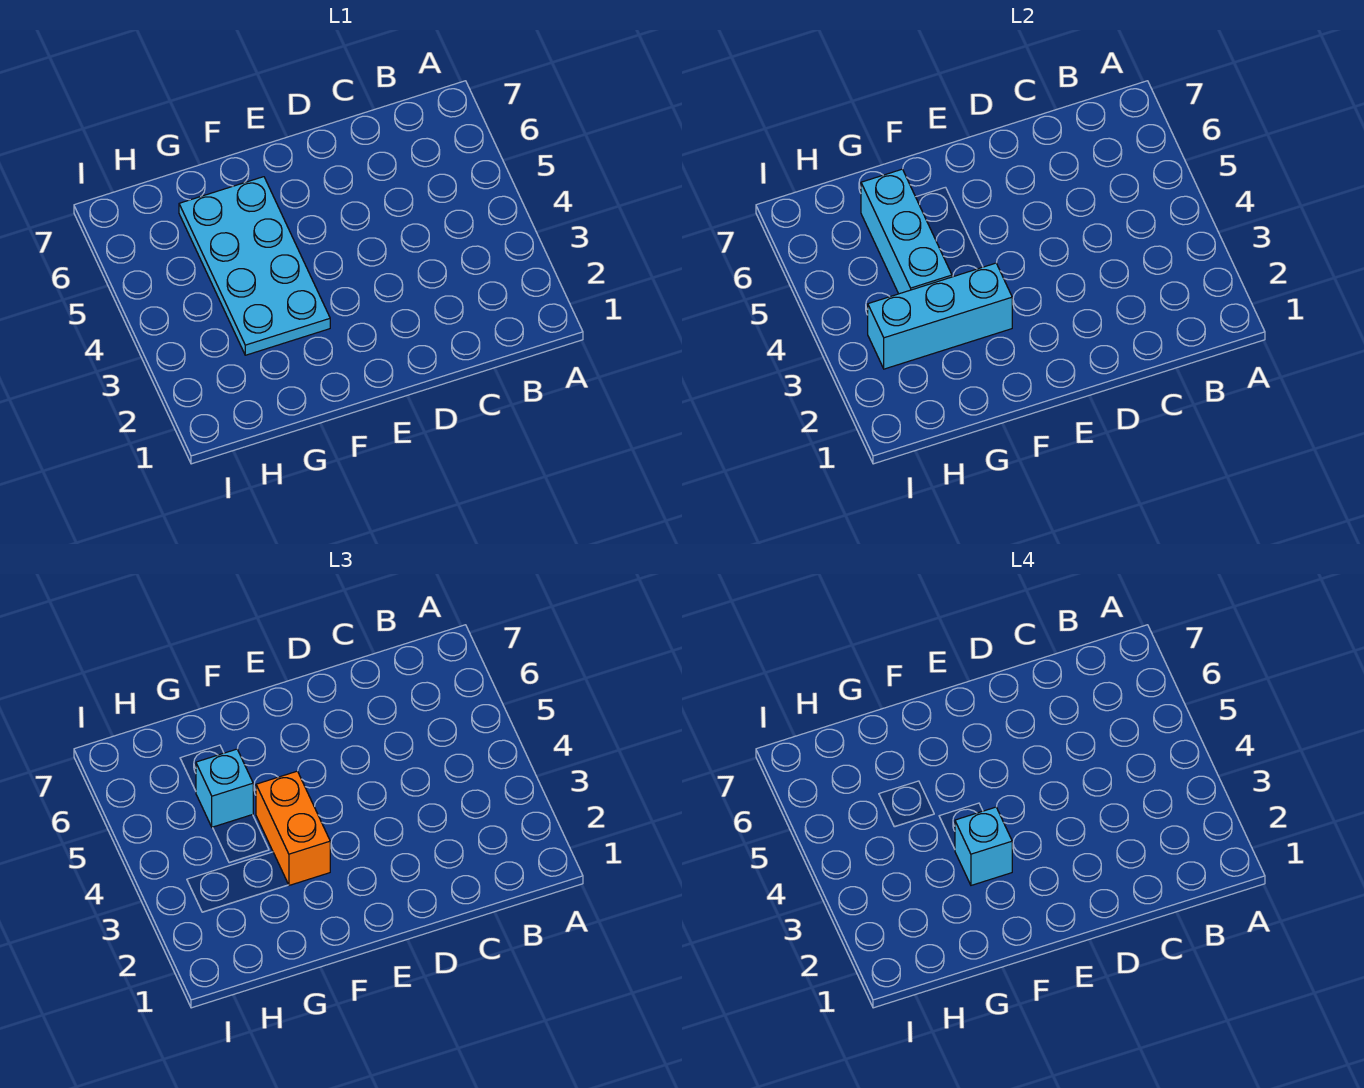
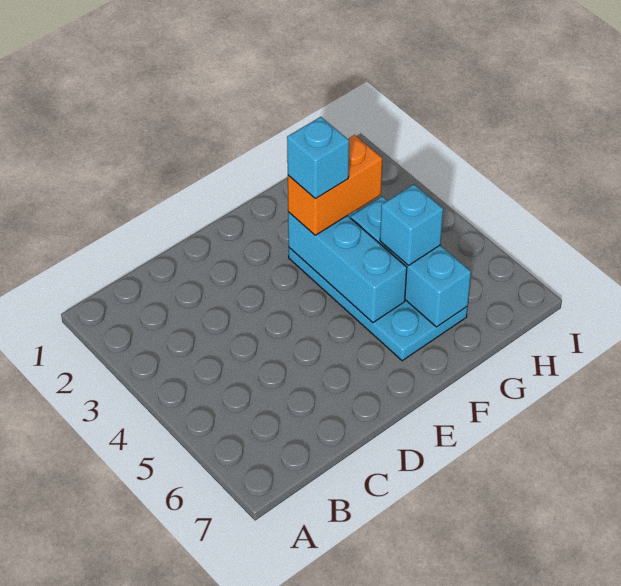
cyan brick F3:H3 level 2 -> cyan brick F3:F5 level 2
orange brick F3:F4 level 3 -> orange brick F3:G3 level 3

